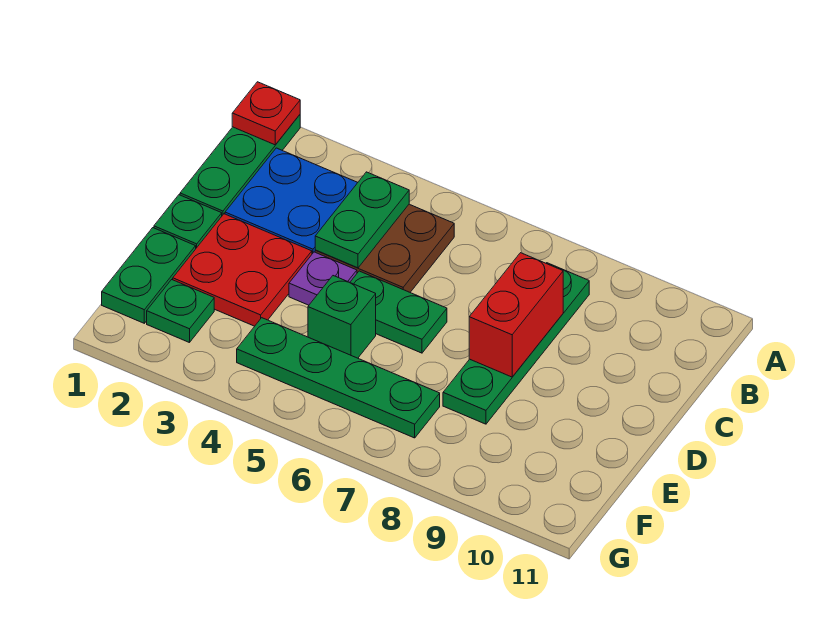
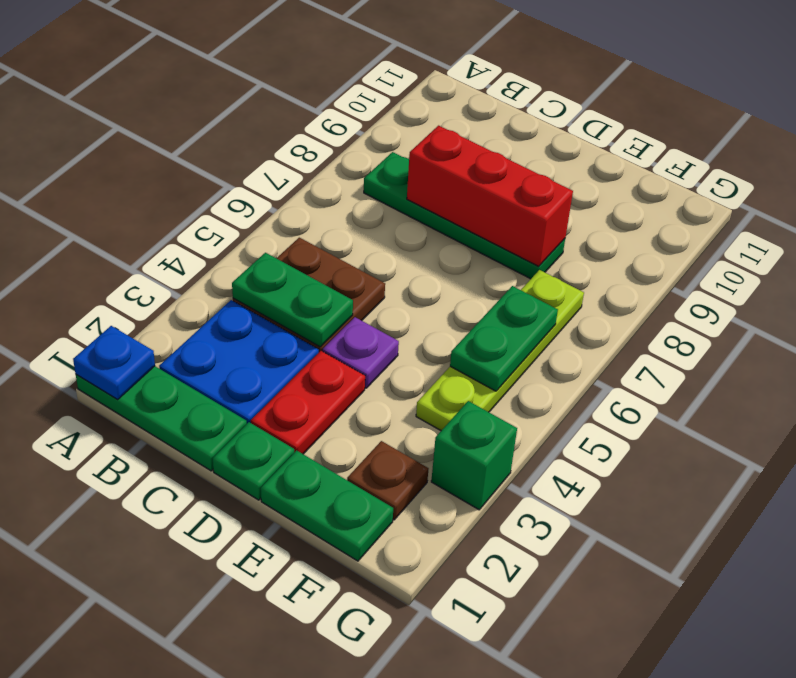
red plate A1 level 2 -> blue plate A1 level 2
red brick C8:D8 level 2 -> red brick C8:E8 level 2
red plate D2:E3 level 1 -> red plate D2:D3 level 1
green plate D5:D6 level 1 -> green plate F5:F6 level 2
green brick E5 level 1 -> green brick G3 level 1
green plate F2 level 1 -> brown plate F2 level 1
green plate F4:F7 level 1 -> lime plate F4:F7 level 1

